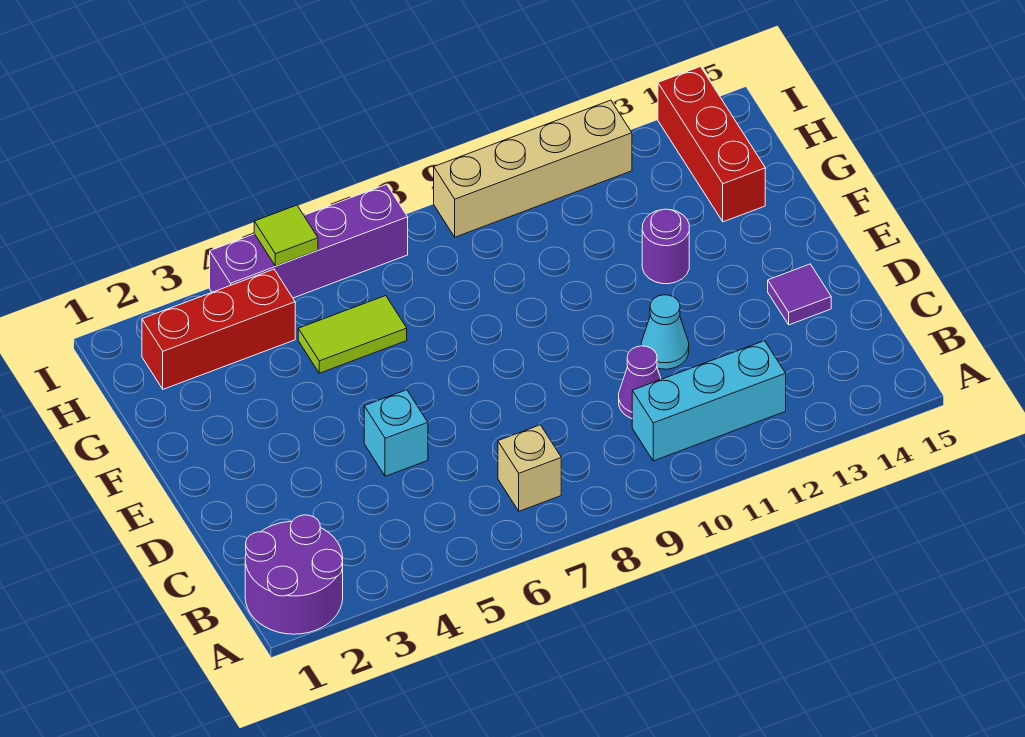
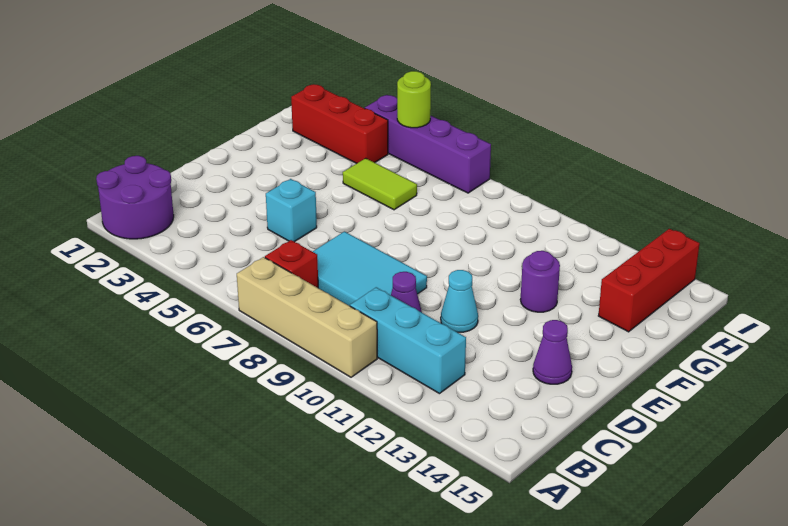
tan brick B7 level 1 -> red brick B7 level 1
none -> cyan tile C7:D9 level 1
purple tile D14 level 1 -> purple cone D14 level 1
lime tile I5 level 2 -> lime round brick I5 level 2
tan brick I9:I12 level 1 -> tan brick A7:A10 level 1

